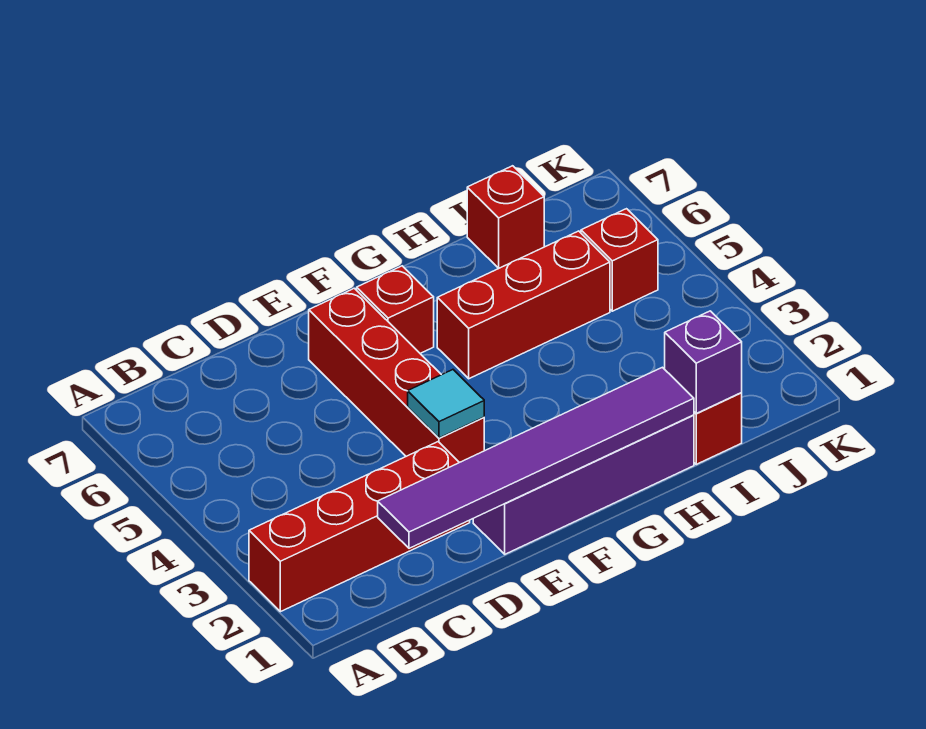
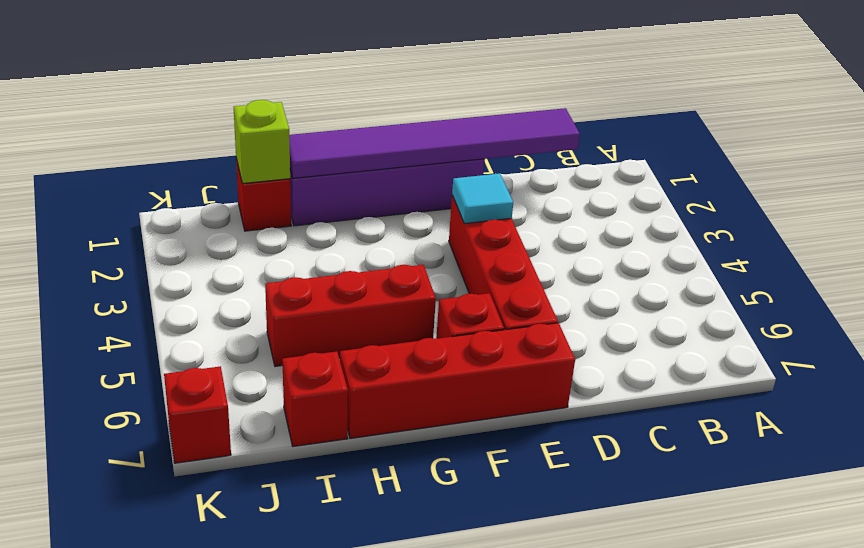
red brick A2:D2 level 1 -> red brick E7:H7 level 1
purple brick I1 level 2 -> lime brick I1 level 2
red brick J5 level 1 -> red brick K7 level 1

